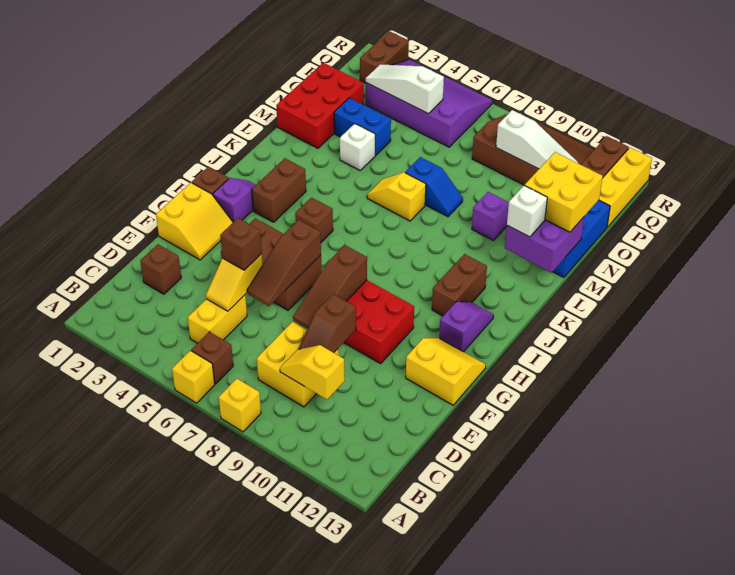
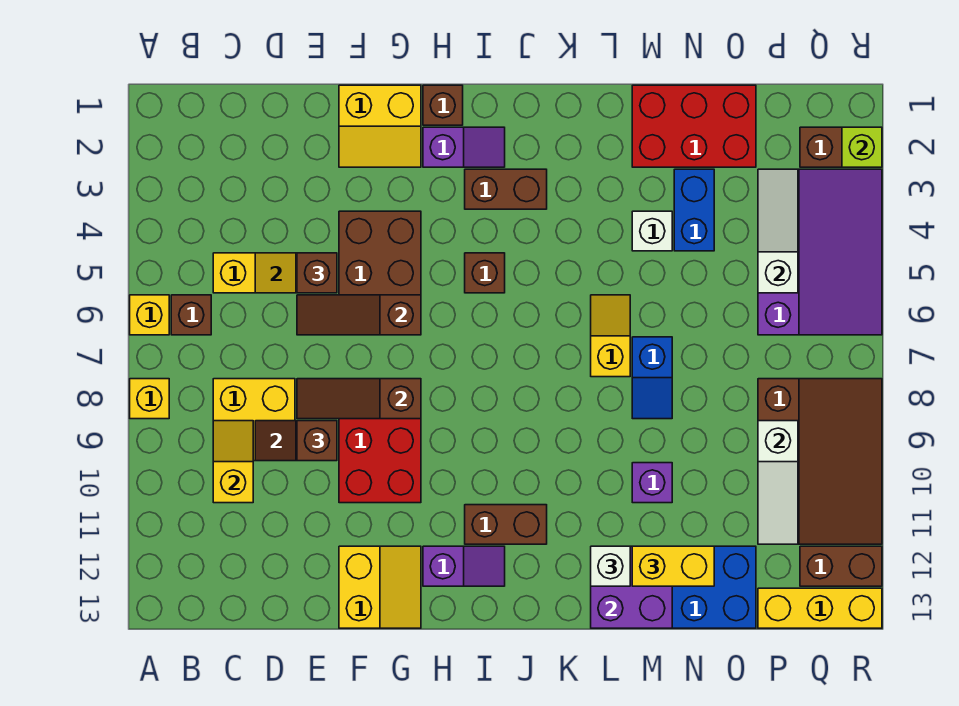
brown brick D2 level 1 -> brown brick E9 level 3
yellow brick M12:N13 level 3 -> yellow brick M12:N12 level 3
none -> lime brick R2 level 2

